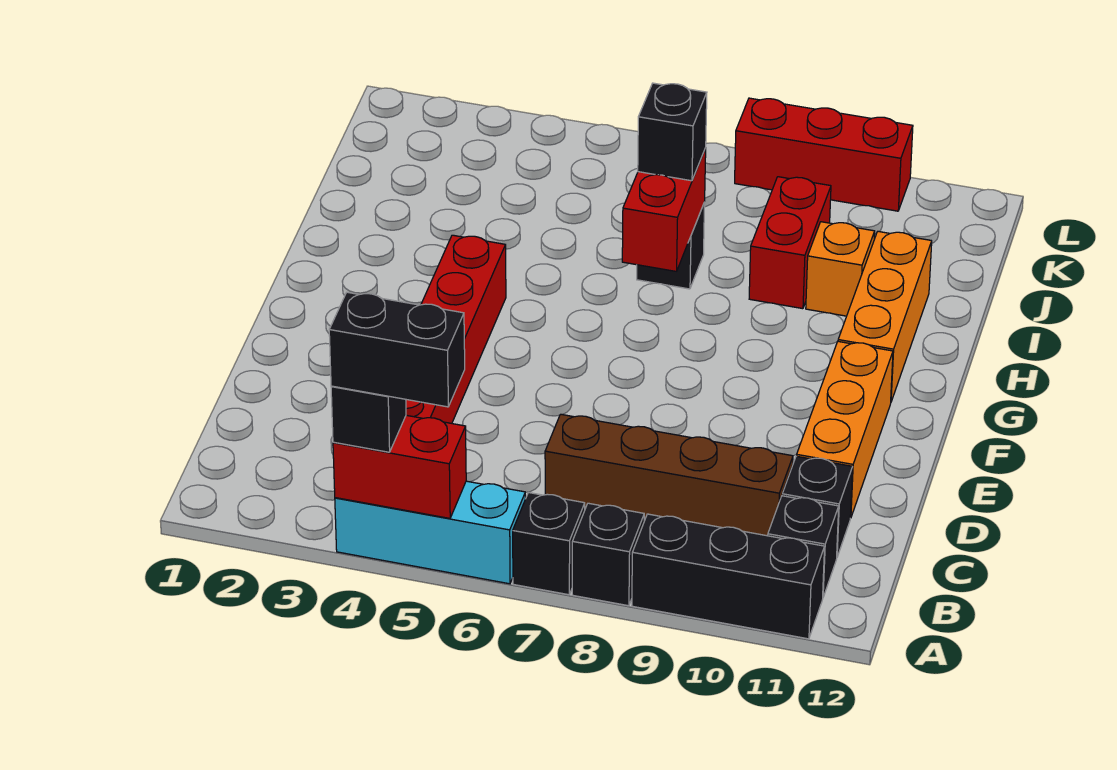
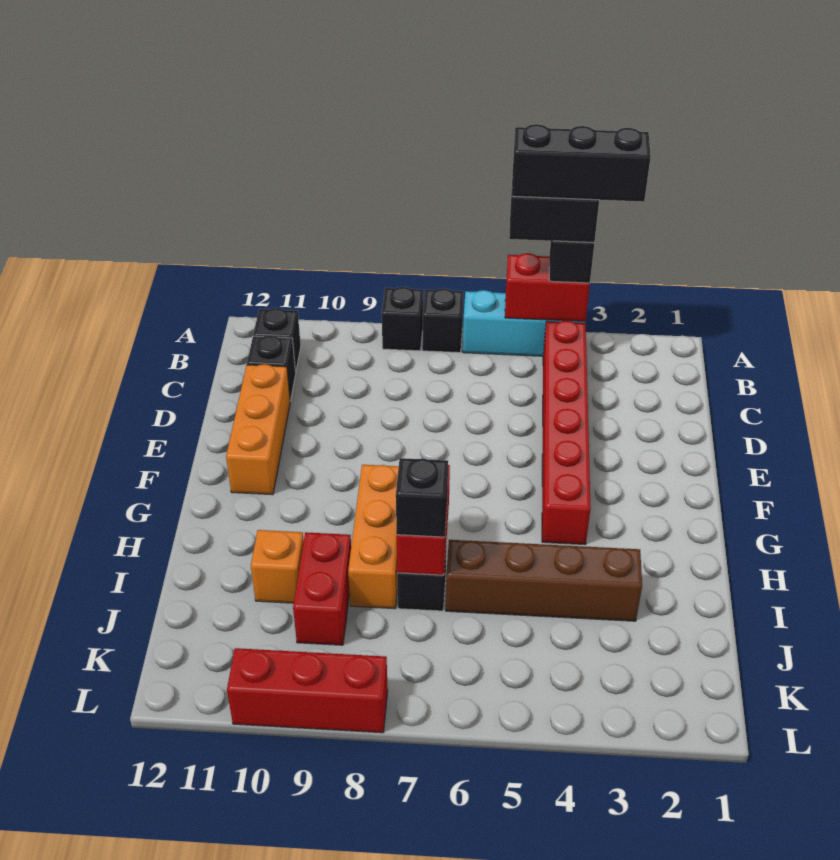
black brick A9:A11 level 1 -> black brick A3:A5 level 5
brown brick C7:C10 level 1 -> brown brick I3:I6 level 1
orange brick G11:I11 level 1 -> orange brick G8:I8 level 1

